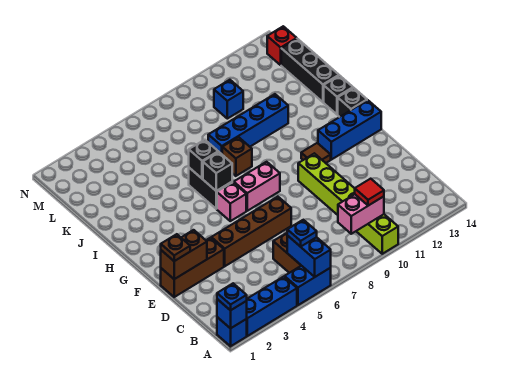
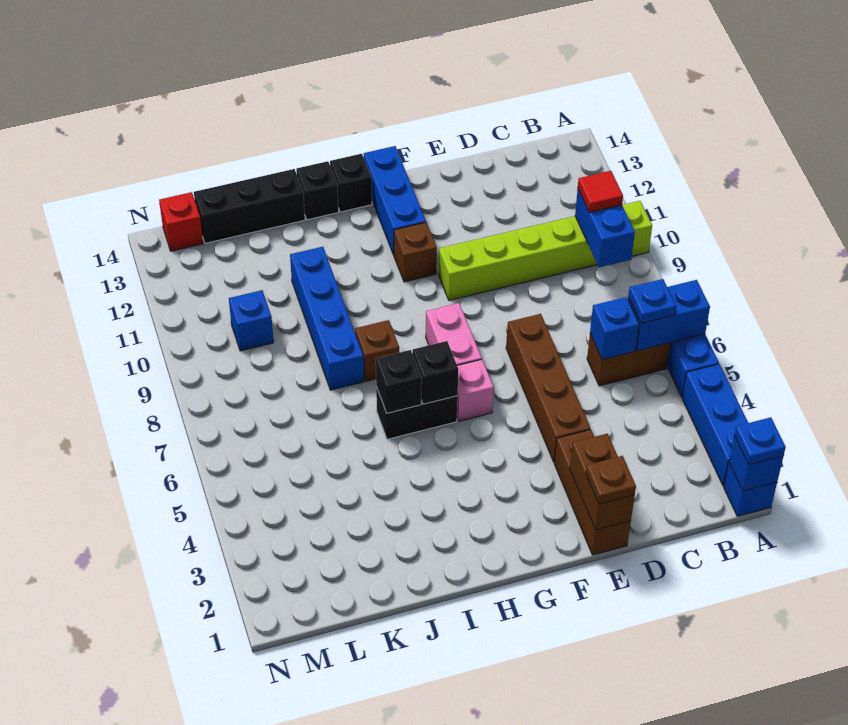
pink brick B9:B10 level 2 -> blue brick B9:B10 level 2
none -> blue brick C6 level 2
brown tile G11 level 1 -> brown brick G11 level 1

